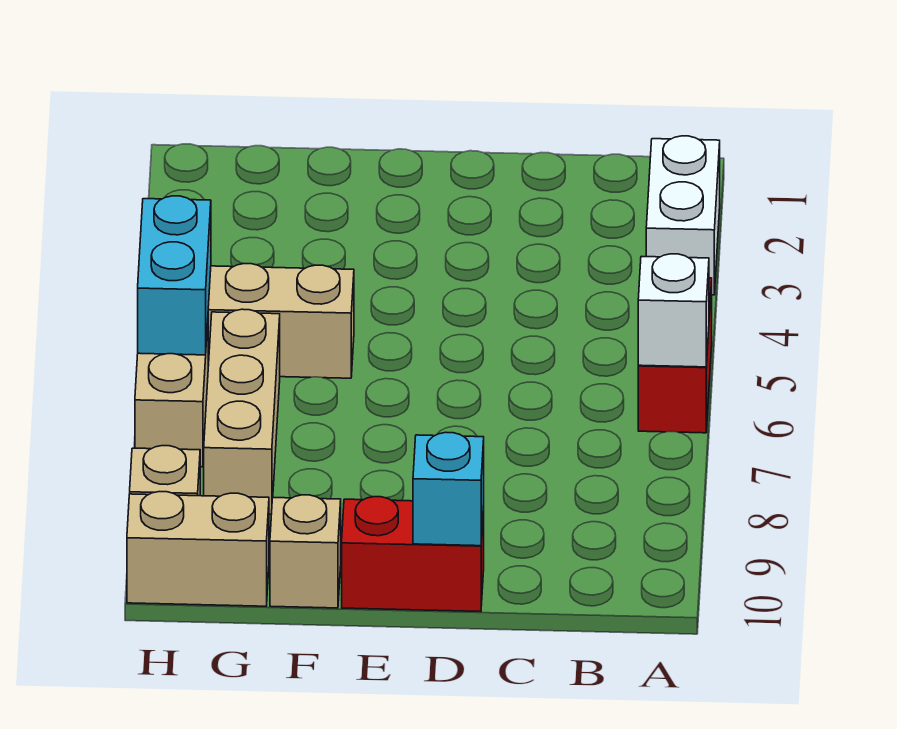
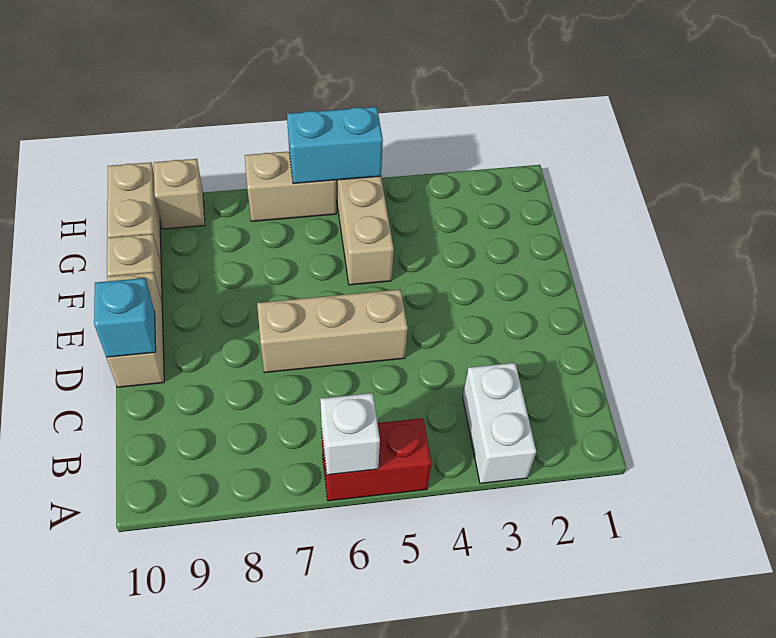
white brick A2:A3 level 1 -> white brick A3:B3 level 1
red brick D10:E10 level 1 -> tan brick D10:E10 level 1
tan brick G6:G8 level 1 -> tan brick D5:D7 level 1

